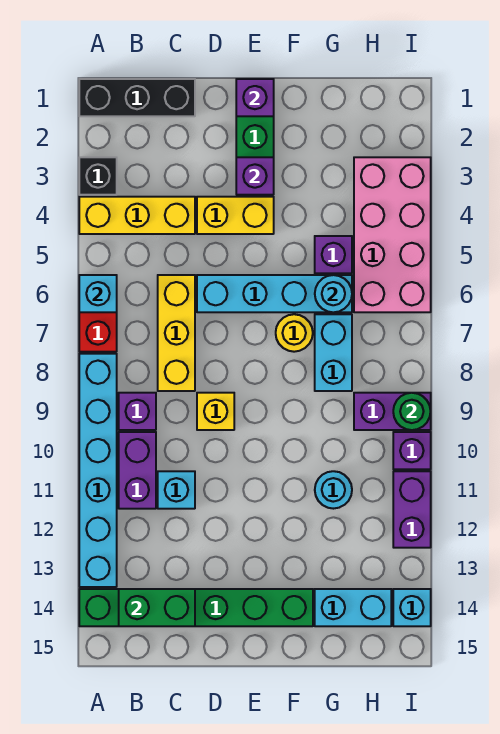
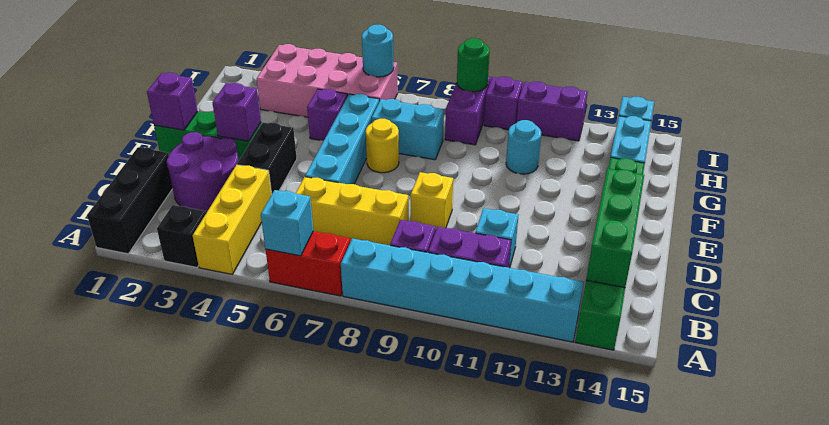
green brick B14:C14 level 2 -> green brick B14:D14 level 2
none -> purple round brick C2:D3 level 1
yellow brick D4:E4 level 1 -> black brick D4:E4 level 1
cyan round brick G6 level 2 -> cyan round brick I6 level 2

